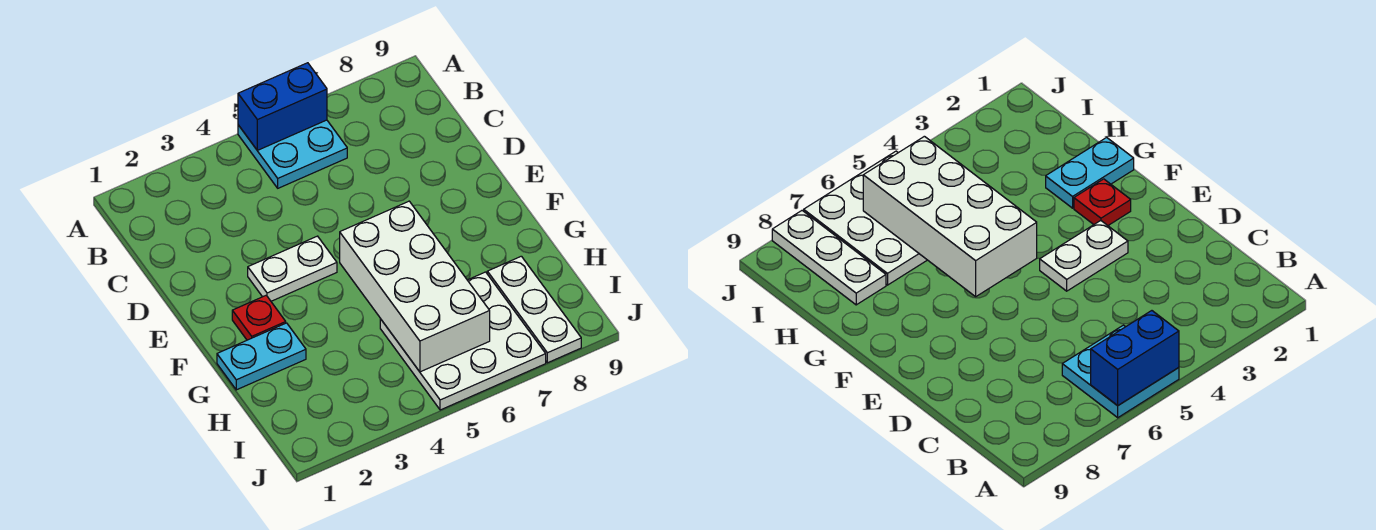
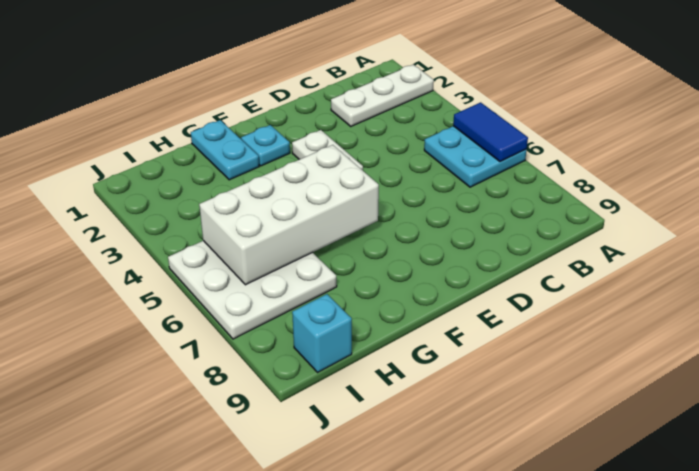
blue brick A5:A6 level 2 -> blue tile A5:A6 level 2
red plate F2 level 1 -> cyan plate F2 level 1
white plate H8:J8 level 1 -> white plate A2:C2 level 1
none -> cyan brick I9 level 1

